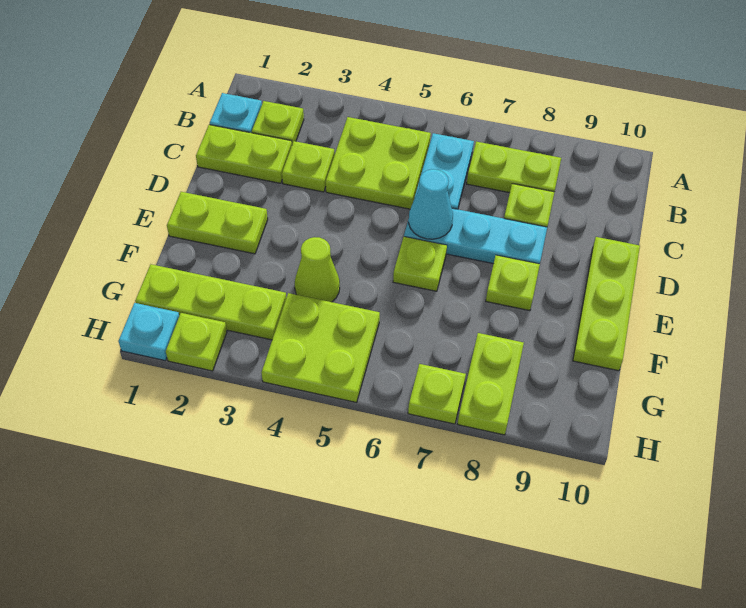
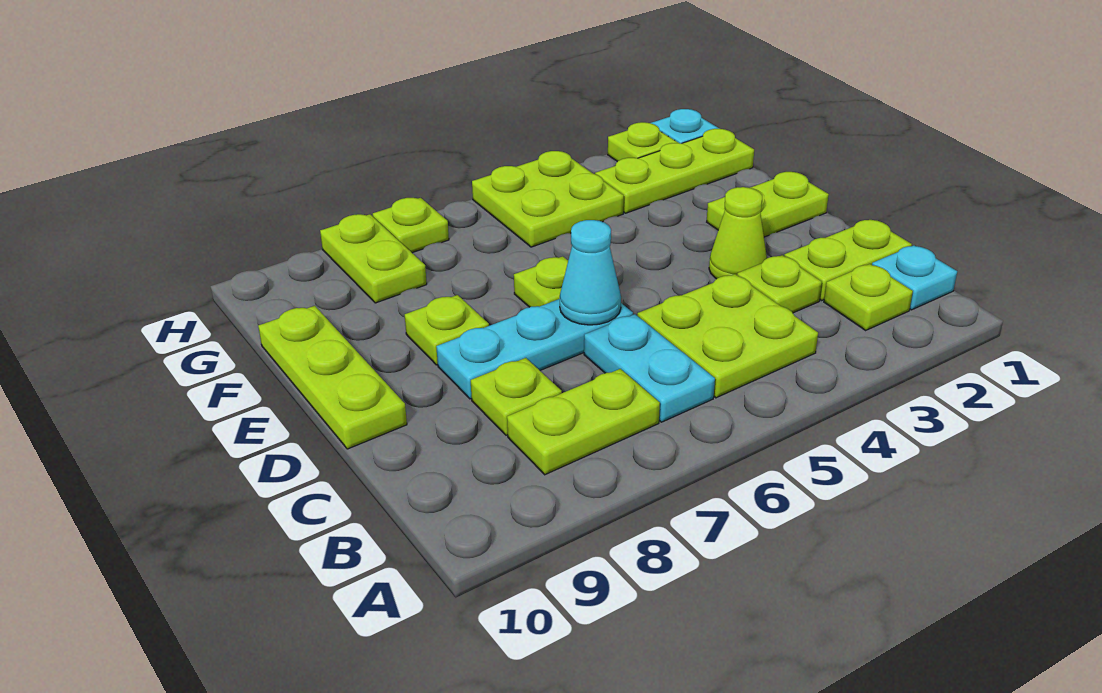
lime cone F4 level 1 -> lime cone D3 level 1

